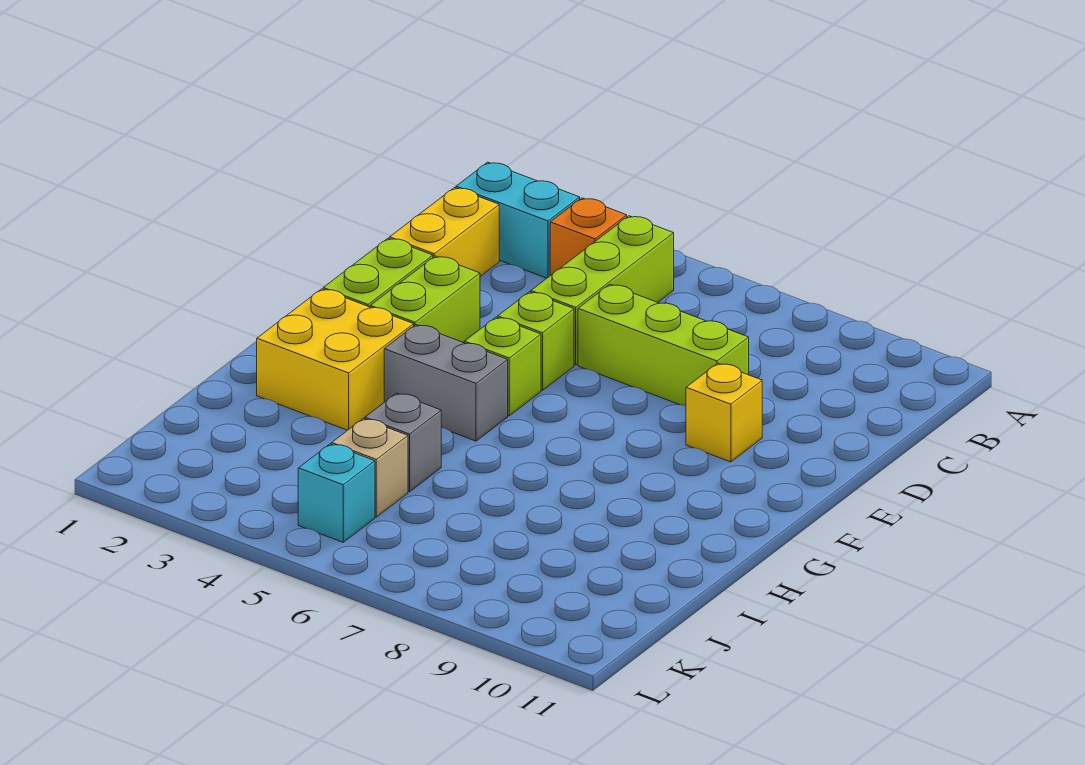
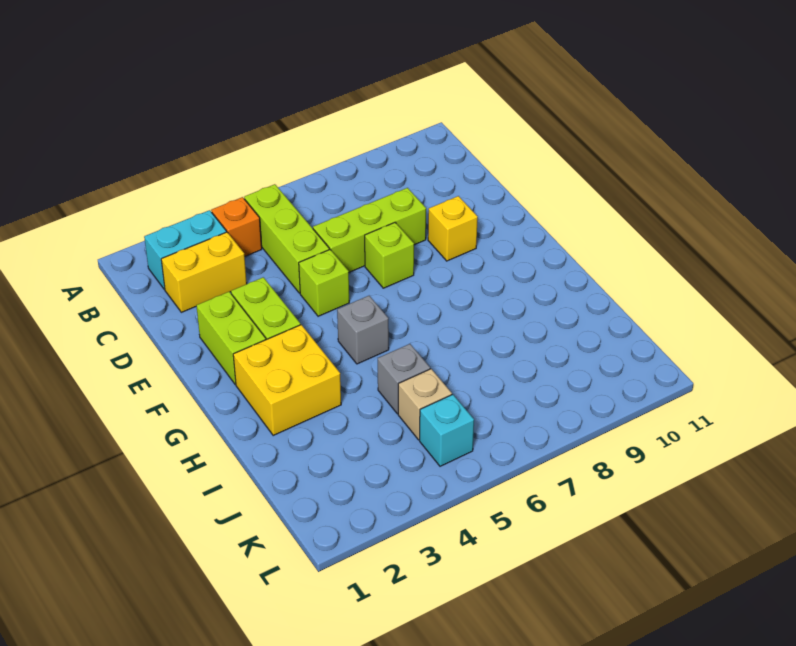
yellow brick C2:D2 level 1 -> yellow brick C2:C3 level 1
lime brick F5 level 1 -> lime brick E7 level 1
grey brick G4:G5 level 1 -> grey brick G5 level 1

